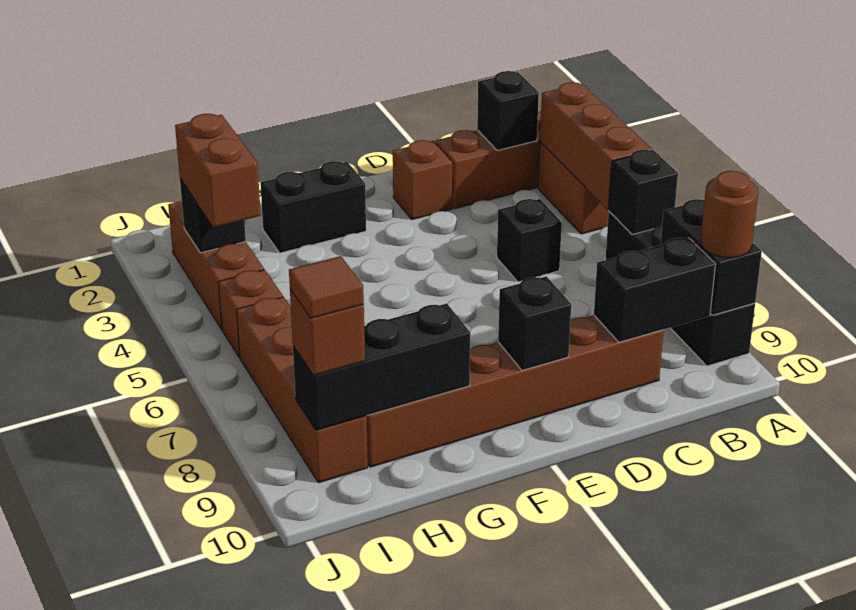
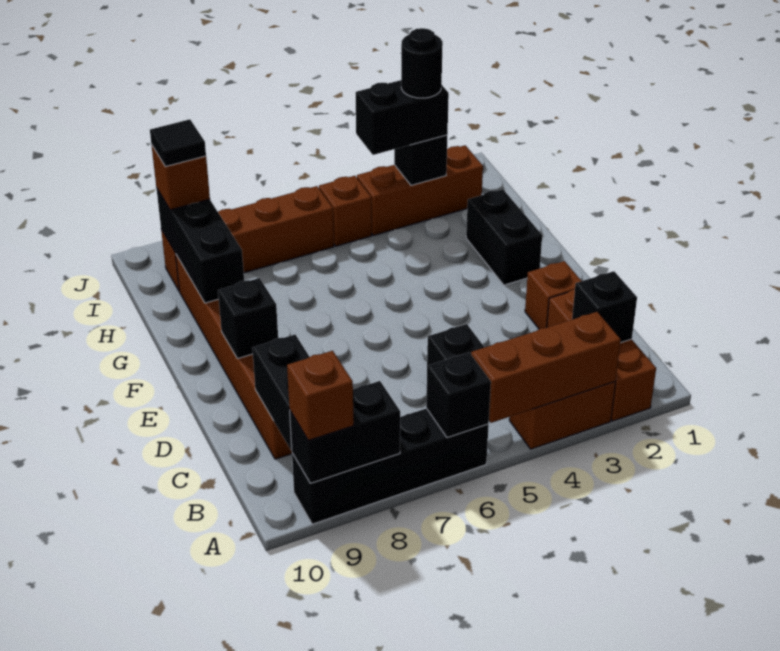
brown round brick A9 level 3 -> brown brick A9 level 3
brown brick I3:I4 level 3 -> black brick I3:I4 level 3
none -> black round brick I3 level 4
brown tile I9 level 4 -> black tile I9 level 4

